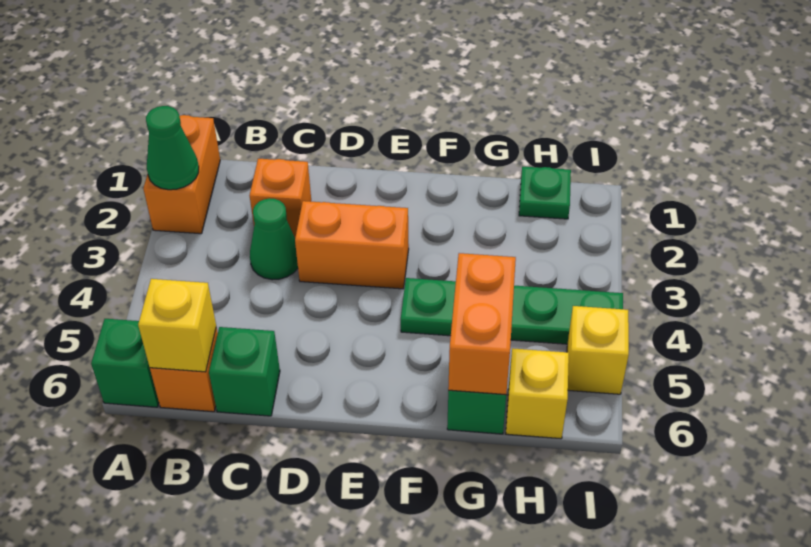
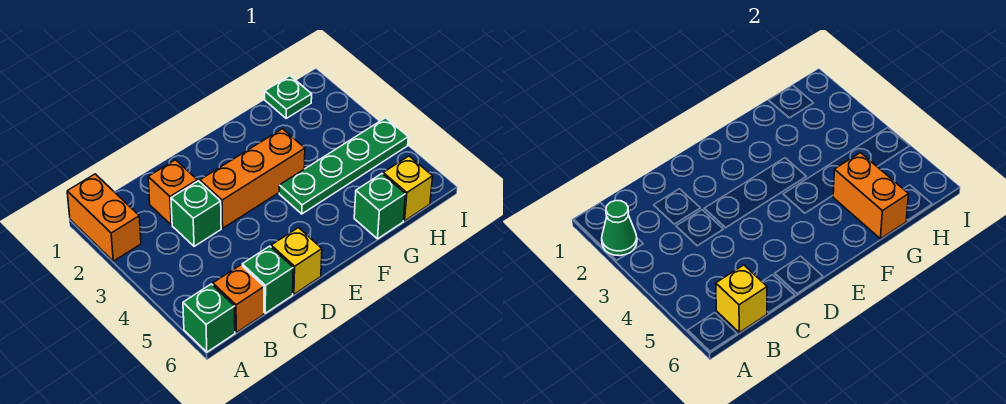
green cone C3 level 1 -> green brick C3 level 1
orange brick D3:E3 level 1 -> orange brick D3:F3 level 1
yellow brick I5 level 1 -> yellow brick D6 level 1

